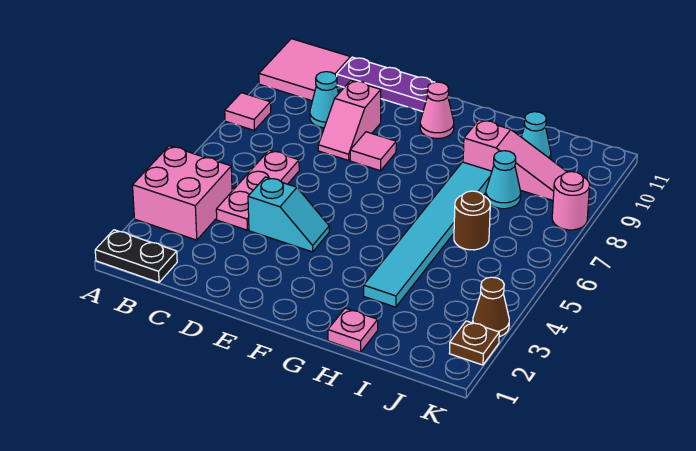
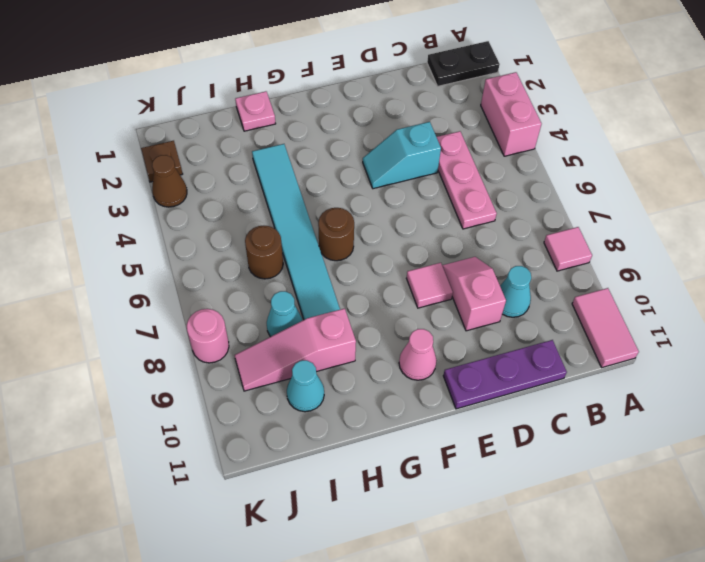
pink brick A3:B4 level 1 -> pink brick A3:A4 level 1
pink tile A10:B11 level 1 -> pink tile A10:A11 level 1
none -> brown round brick G6 level 1

